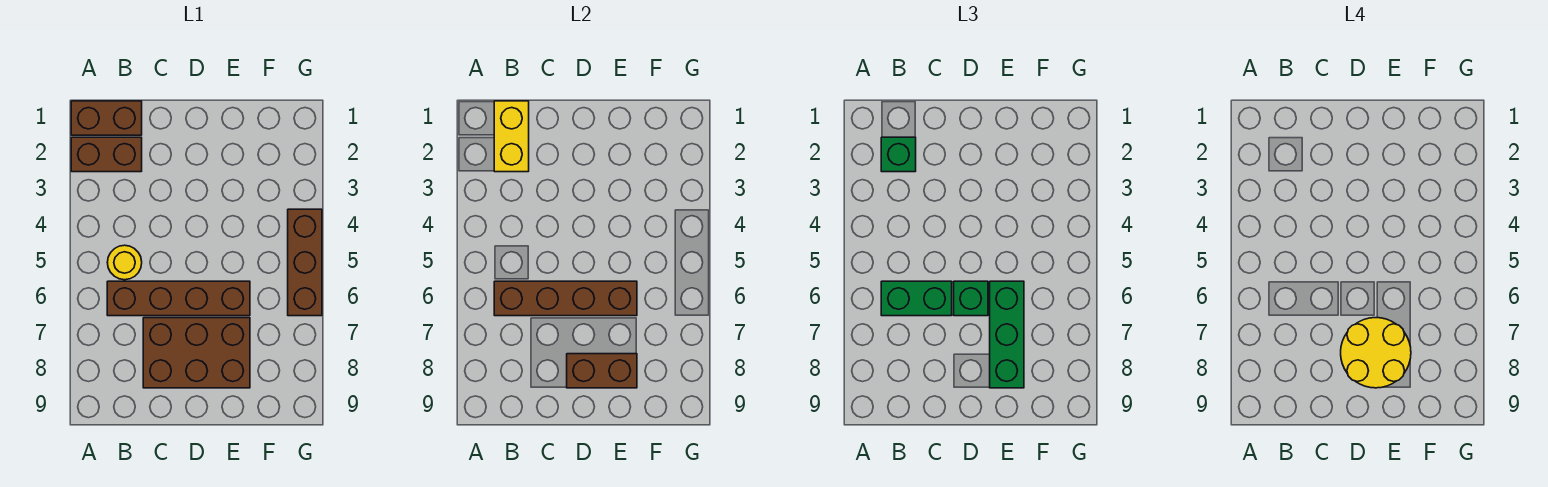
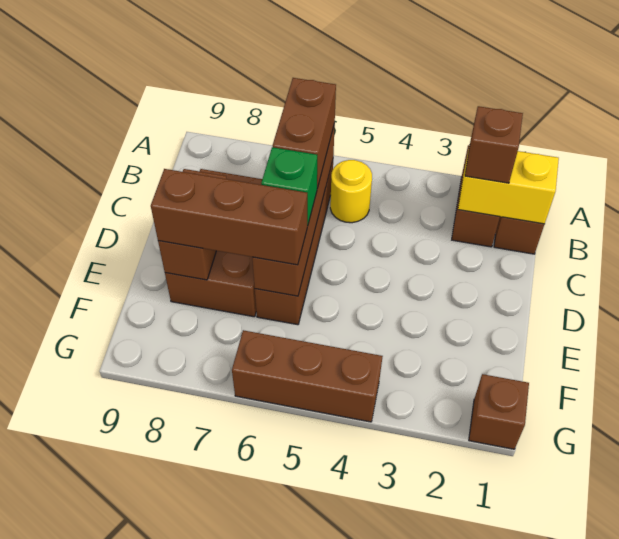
green brick B2 level 3 -> brown brick B2 level 3
green brick B6:C6 level 3 -> brown brick B6:C6 level 3
yellow round brick D7:E8 level 4 -> none
green brick E6:E8 level 3 -> brown brick E6:E8 level 3
none -> brown brick G1 level 1

